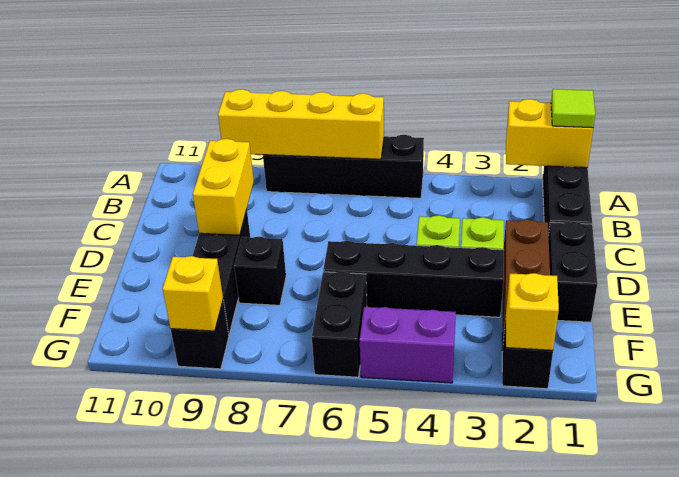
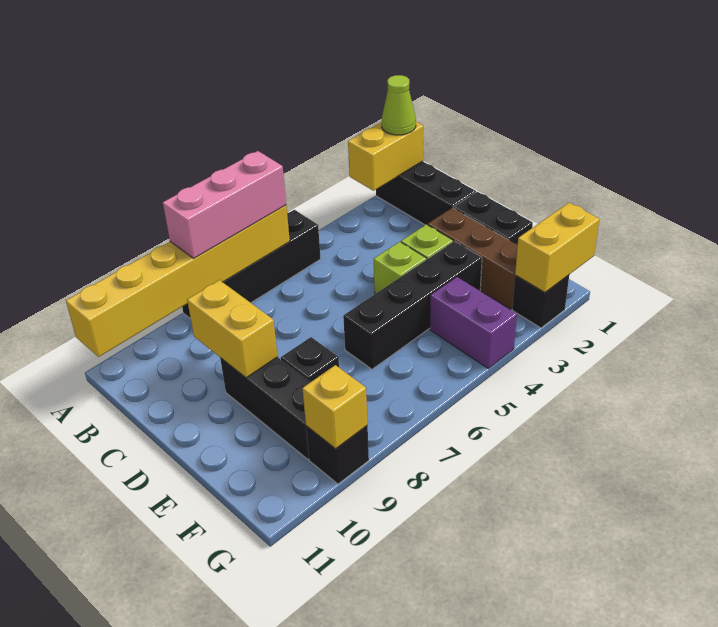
lime tile A1 level 3 -> lime cone A1 level 3
yellow brick A6:A9 level 2 -> yellow brick A6:A11 level 2
none -> pink brick A6:A8 level 3
black brick F6:G6 level 1 -> none
yellow brick G2 level 2 -> yellow brick G1:G2 level 2
purple brick G4:G5 level 1 -> purple brick F4:G4 level 1

